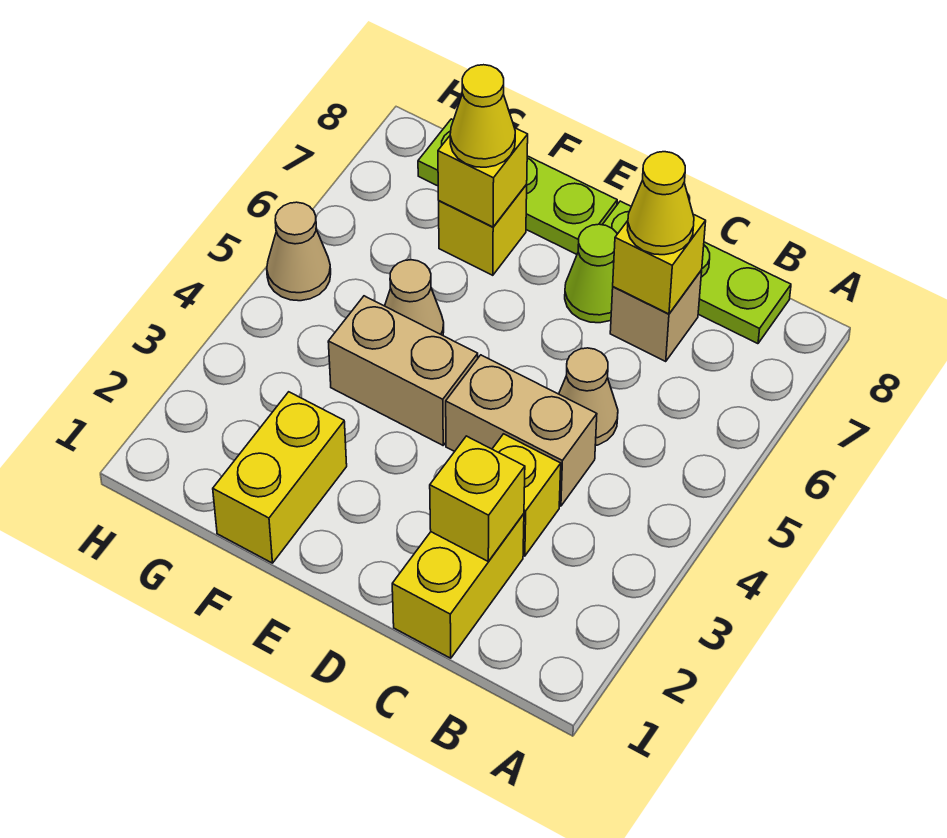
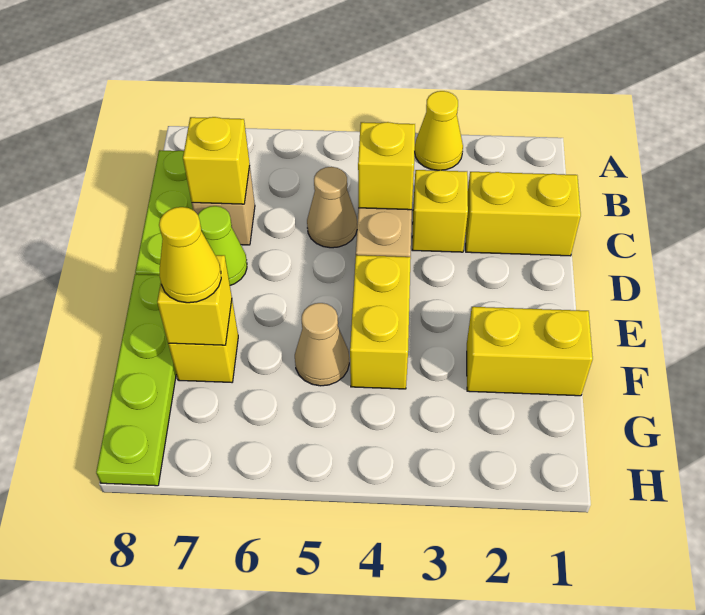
yellow brick C2 level 2 -> yellow brick C4 level 2
yellow cone C7 level 3 -> yellow cone A3 level 1
tan brick E4:F4 level 1 -> yellow brick E4:F4 level 1
lime plate E8:G8 level 1 -> lime plate E8:H8 level 1
tan cone H5 level 1 -> none

